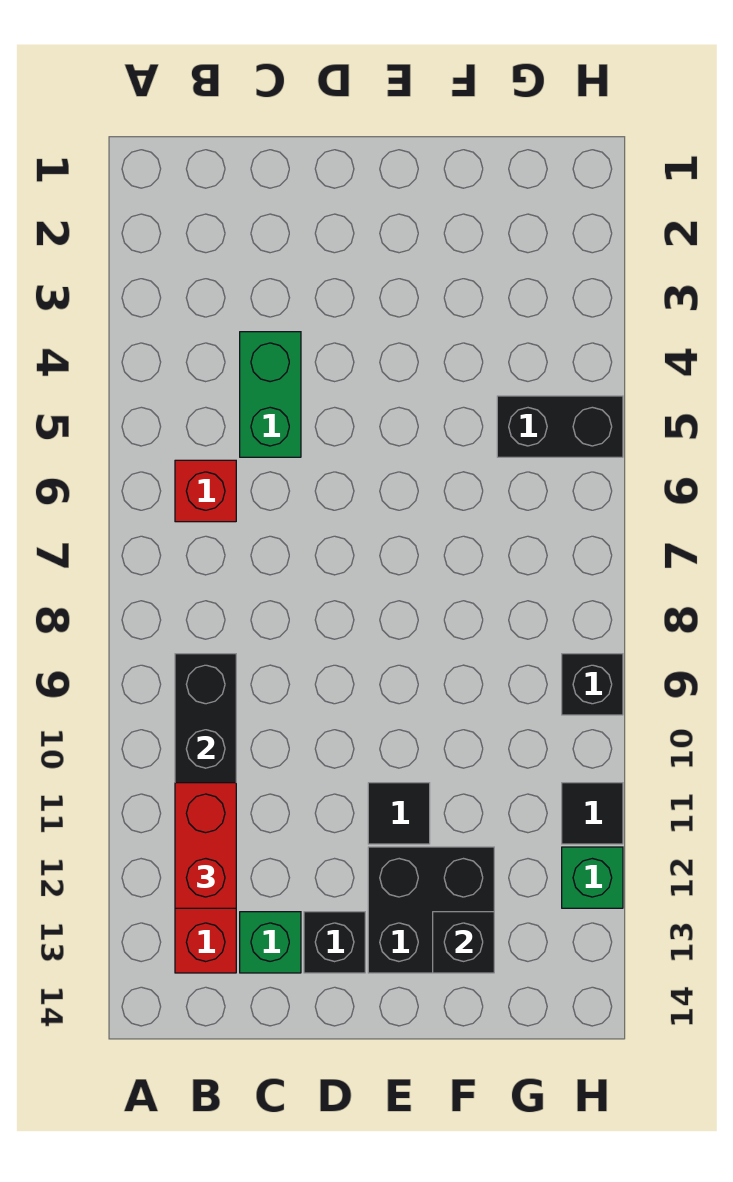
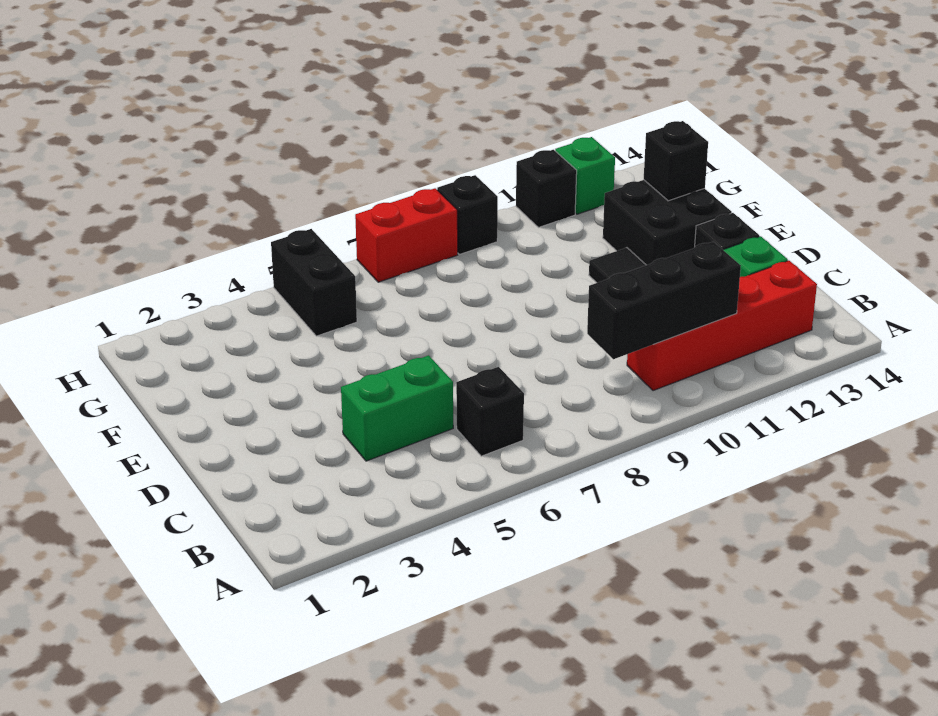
red brick B6 level 1 -> black brick B6 level 1
red brick B11:B12 level 3 -> red brick H7:H8 level 1
black tile H11 level 1 -> black brick H11 level 1

